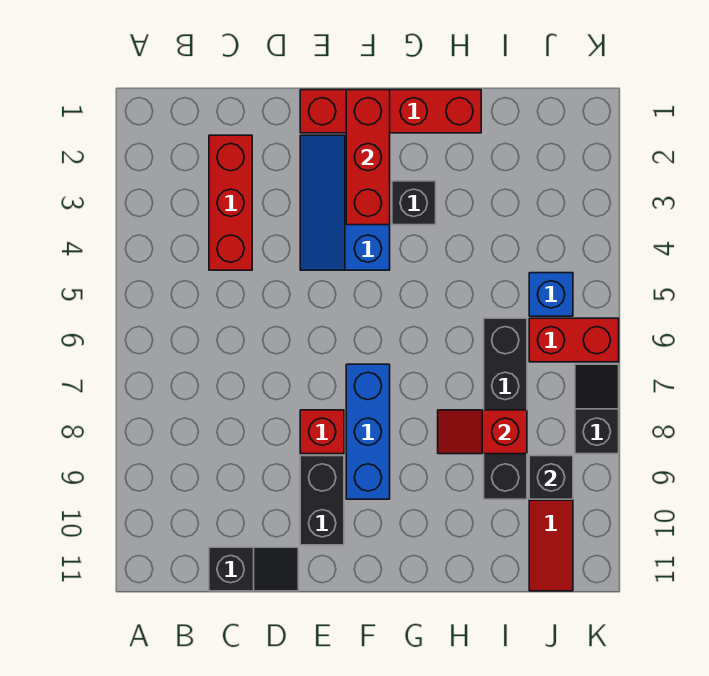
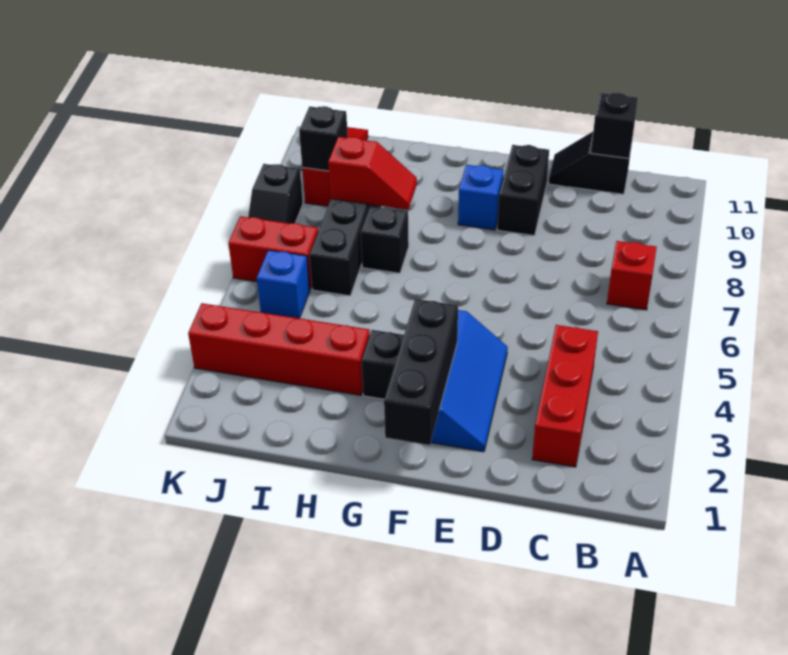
none -> black brick C11 level 2
red brick E1:H1 level 1 -> red brick H3:K3 level 1
red brick E8 level 1 -> red brick B7 level 1
red brick F1:F3 level 2 -> black brick F1:F3 level 2
blue brick F7:F9 level 1 -> blue brick F9 level 1
none -> black brick H7 level 1

